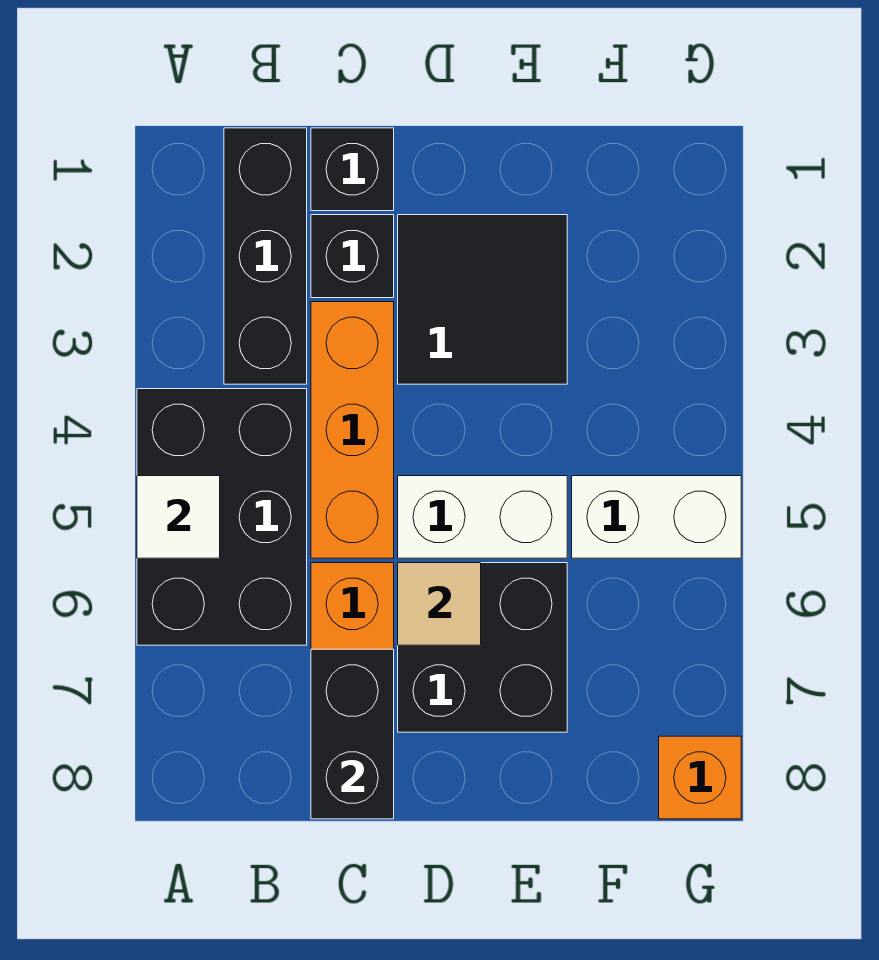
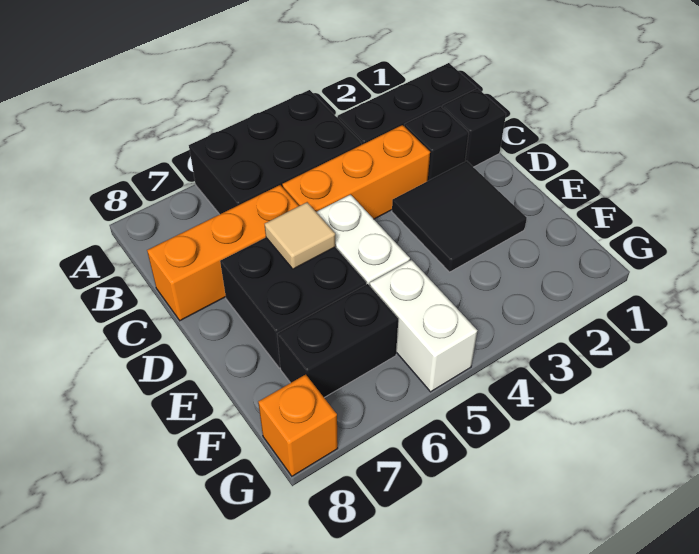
white tile A5 level 2 -> none
black brick C7:C8 level 2 -> black brick F6:F7 level 1

